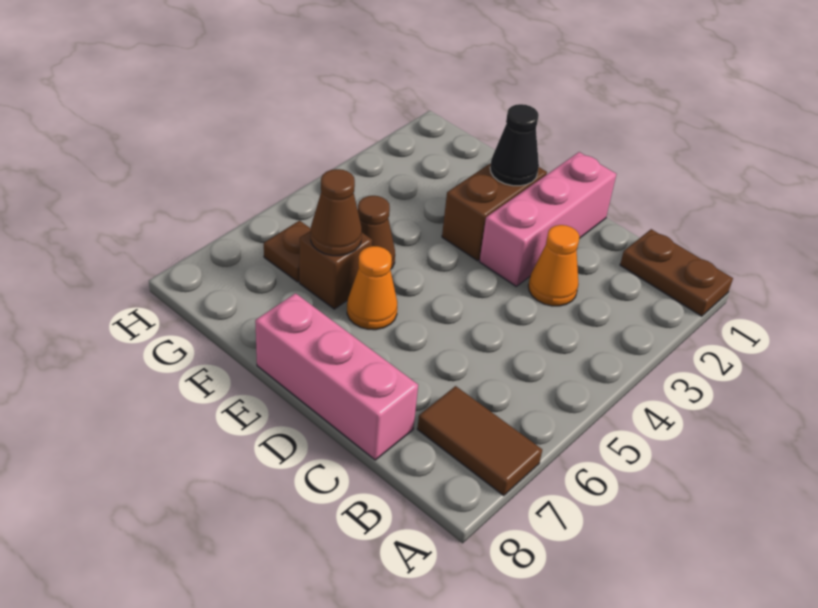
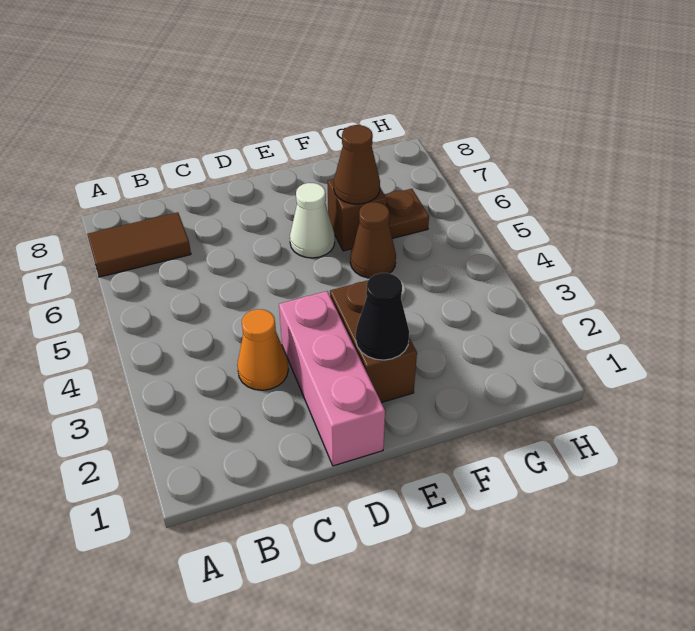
brown plate A1:B1 level 1 -> none
pink brick C8:E8 level 1 -> none
orange cone E6 level 1 -> white cone E6 level 1

